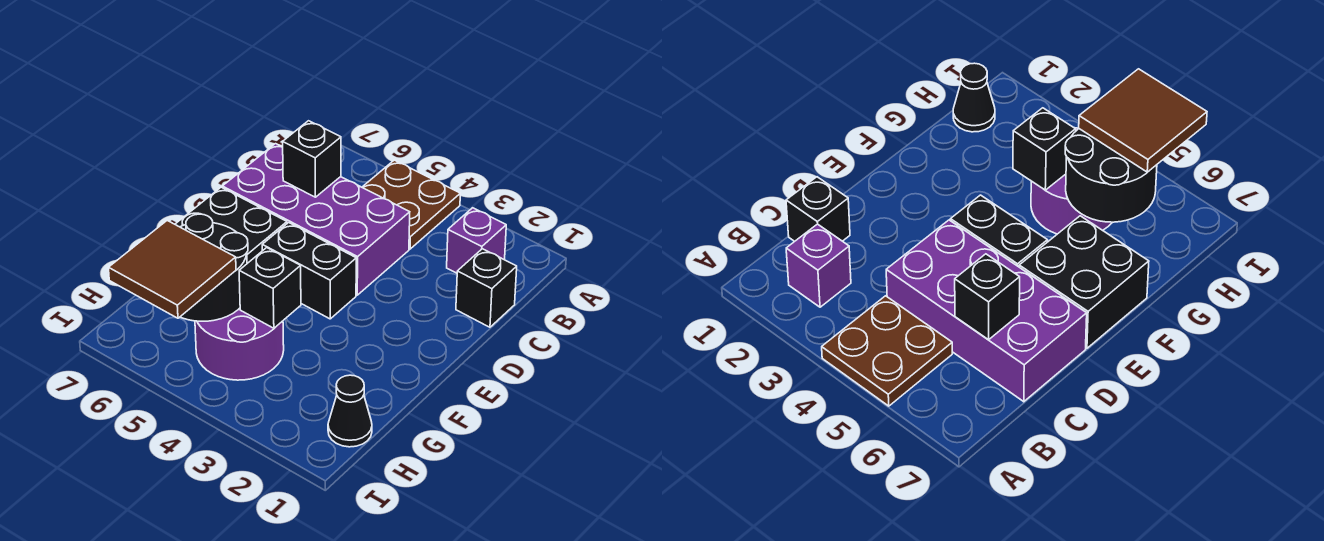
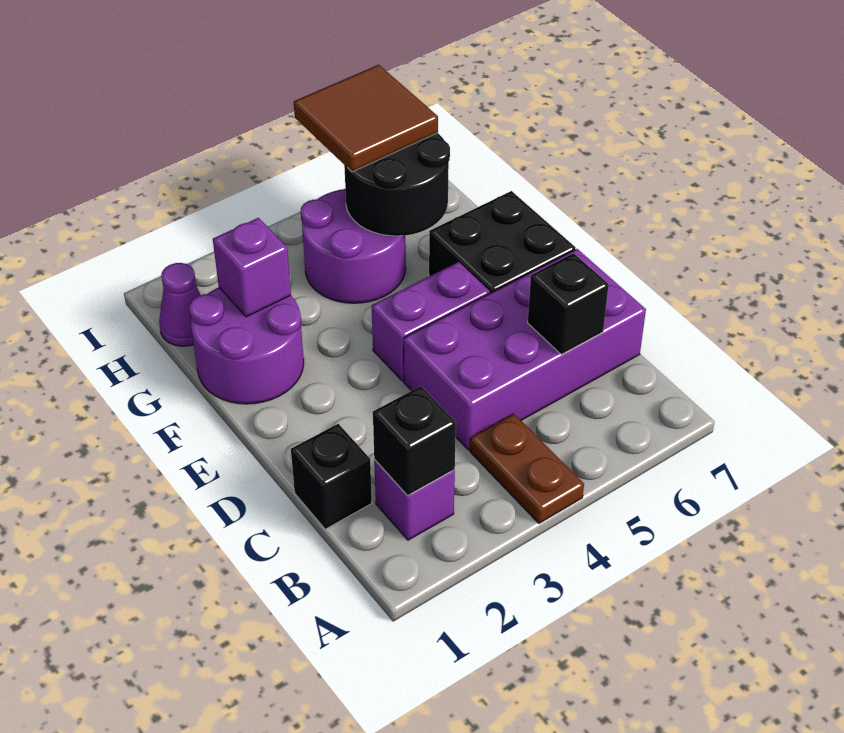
brown plate A4:B5 level 1 -> brown plate A4:B4 level 1
black brick E4:E5 level 1 -> purple brick E4:E5 level 1
none -> purple round brick F1:G2 level 1
none -> purple brick G2 level 2
black brick G4 level 2 -> black brick B2 level 2
black cone H1 level 1 -> purple cone H1 level 1

